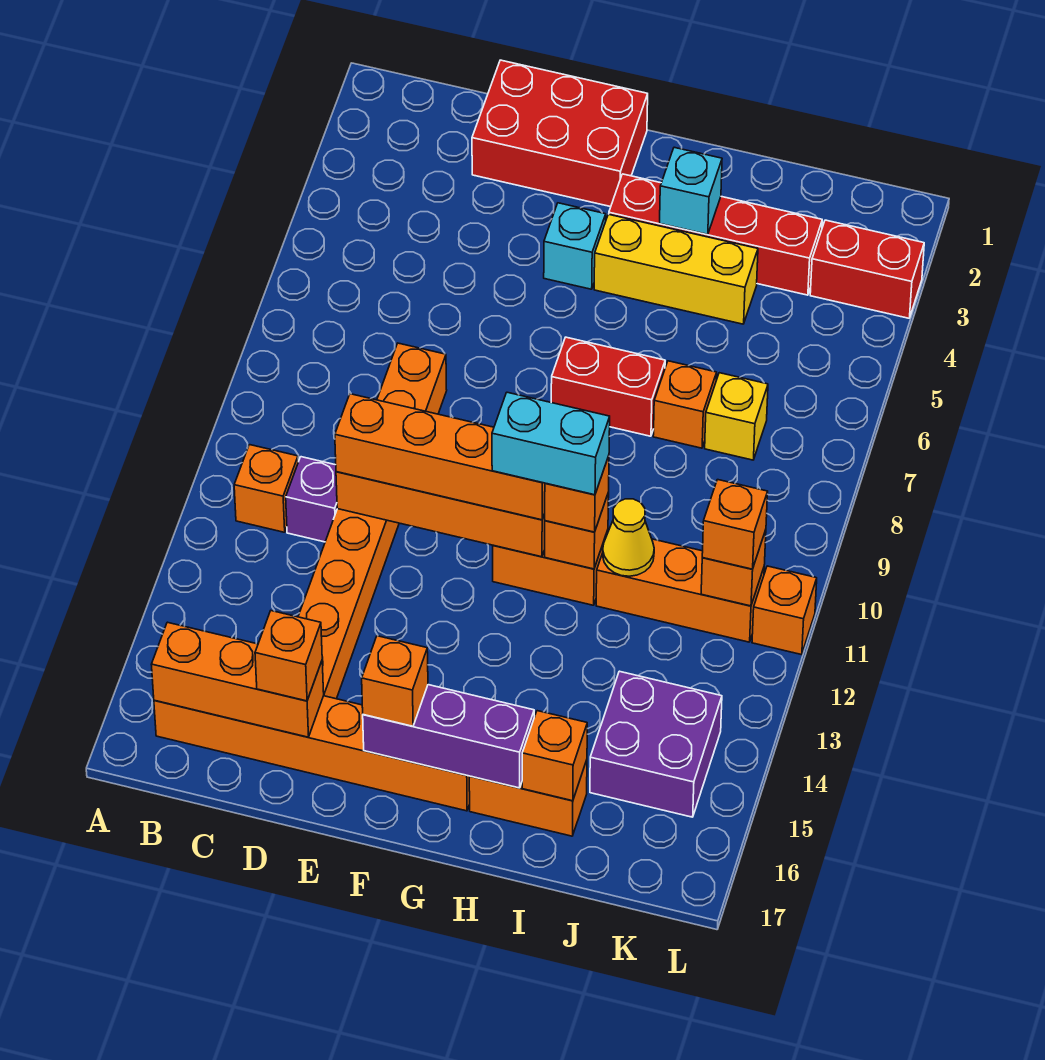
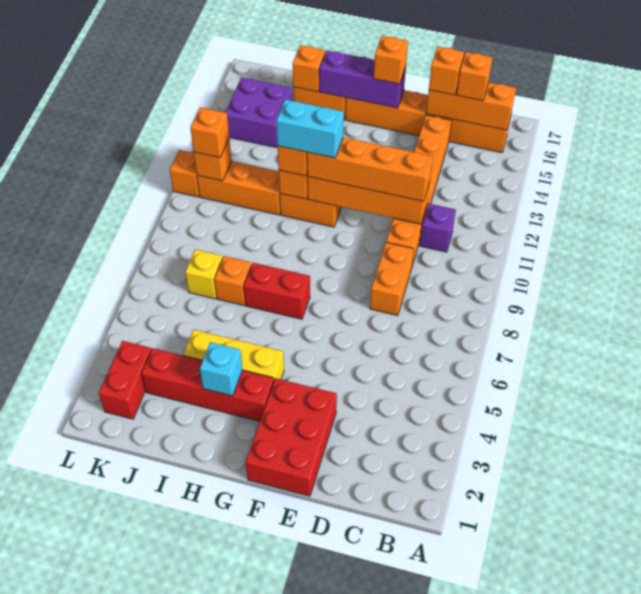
orange brick B11 level 1 -> orange brick C16 level 3
red brick D1:F2 level 1 -> red brick E1:F3 level 1
cyan brick F4 level 1 -> none
yellow cone I11 level 2 -> none
red brick K3:L3 level 1 -> red brick K2:K3 level 1

